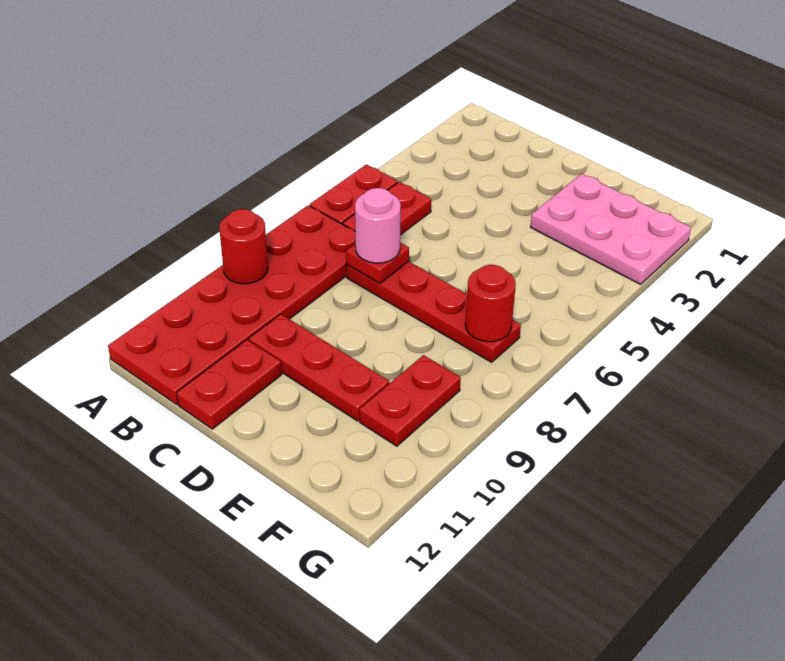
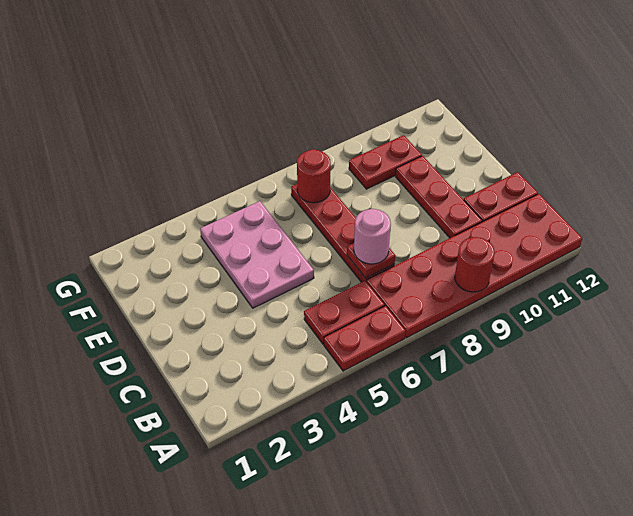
pink plate E2:G3 level 1 -> pink plate D4:F5 level 1

